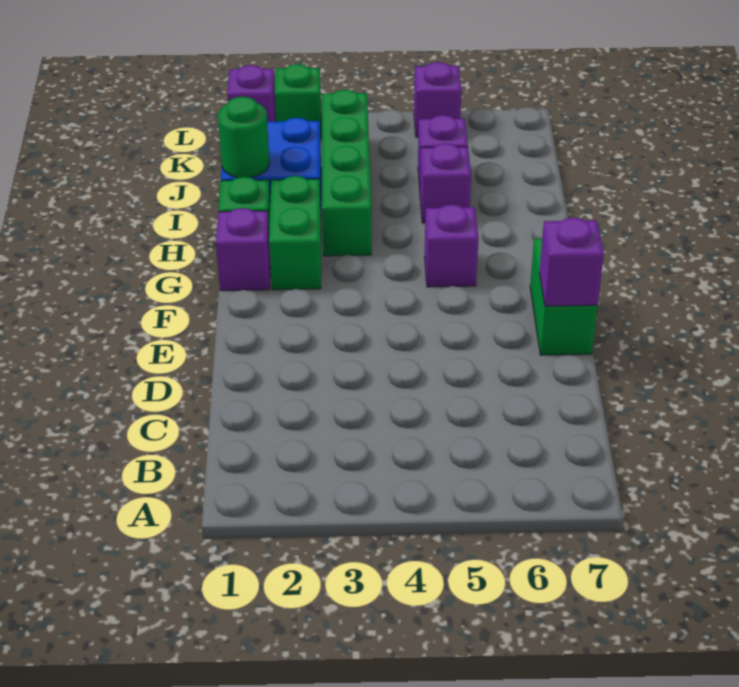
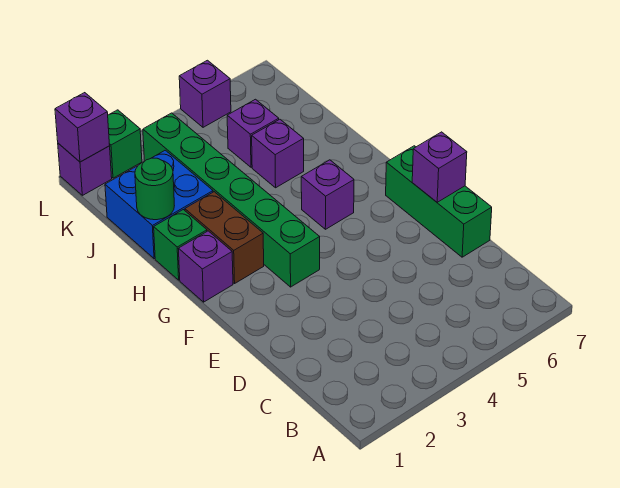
green brick E7:F7 level 1 -> green brick D7:F7 level 1
green brick G2:H2 level 1 -> brown brick G2:H2 level 1
green brick H3:K3 level 1 -> green brick F3:K3 level 1
none -> purple brick L1 level 2

